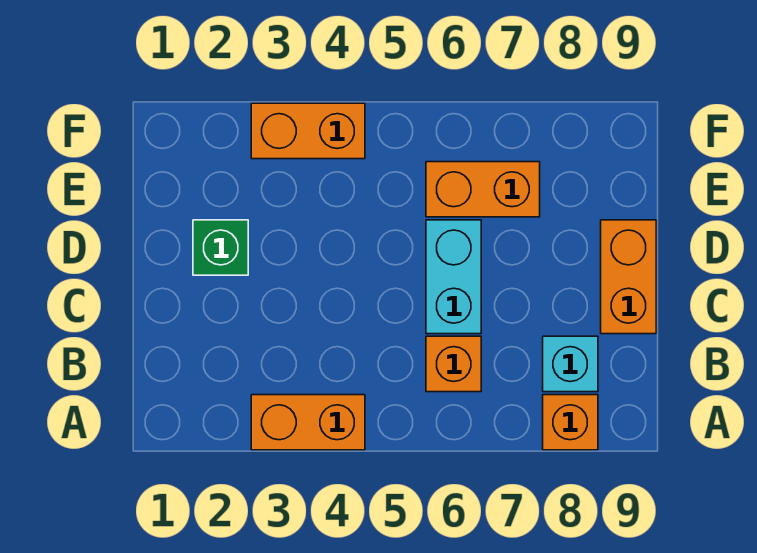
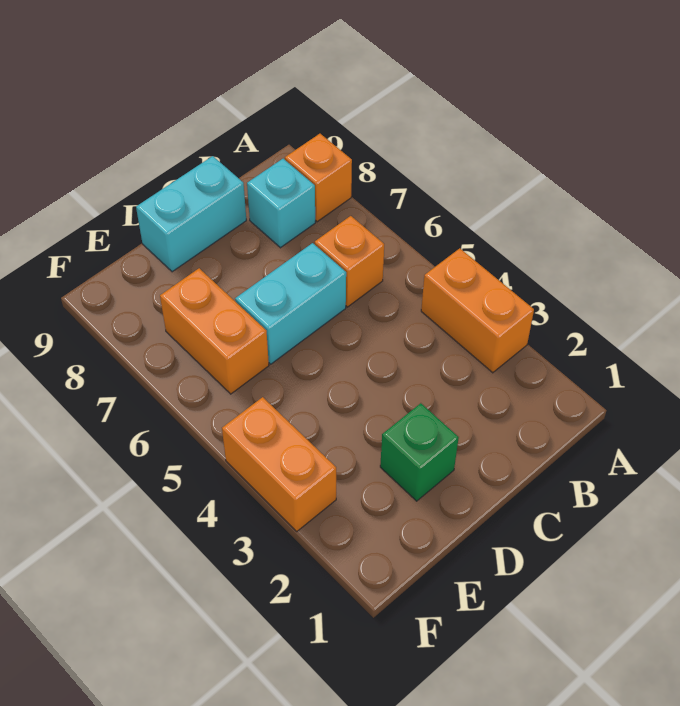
orange brick C9:D9 level 1 -> cyan brick C9:D9 level 1

